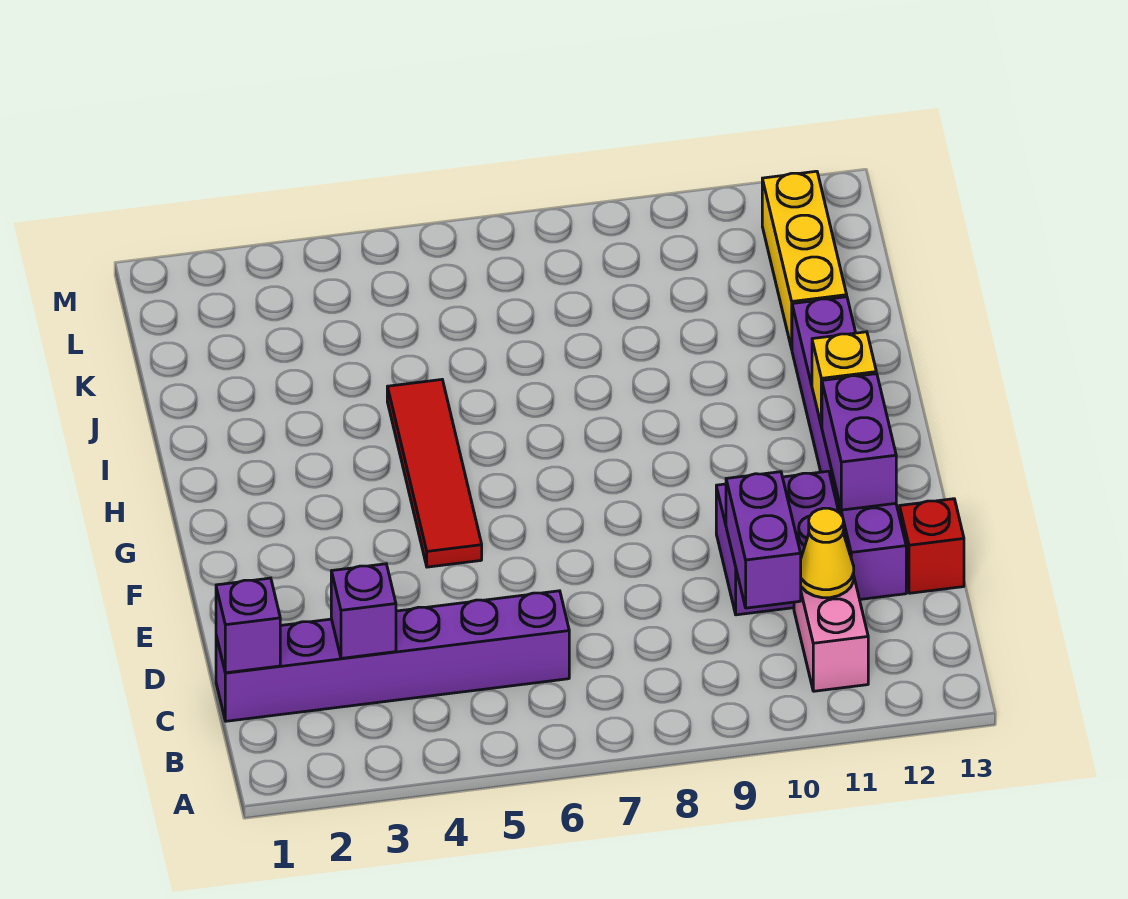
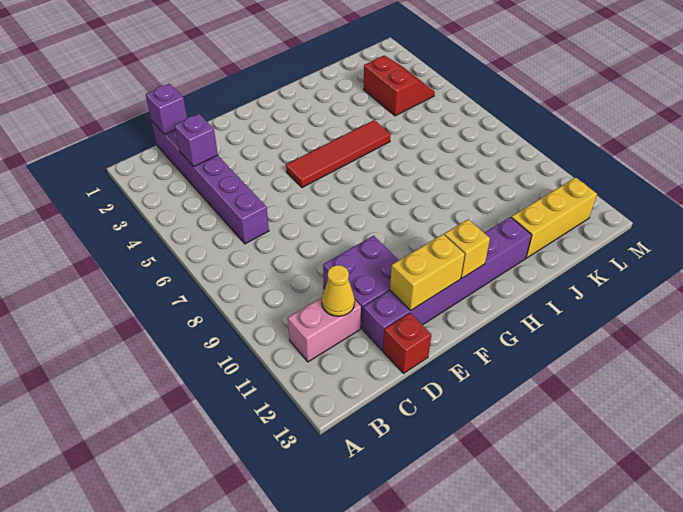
purple brick C10:D10 level 2 -> none
purple brick E12:F12 level 2 -> yellow brick E12:F12 level 2
none -> red slope K3:L4 level 1 top K

